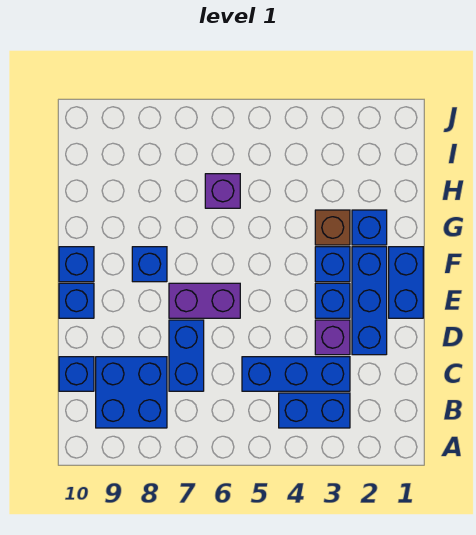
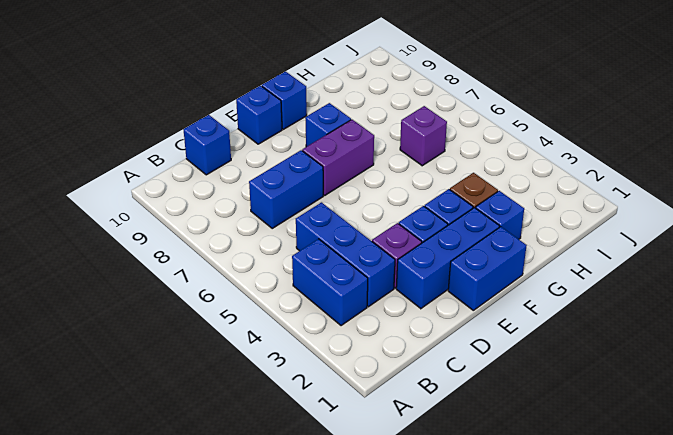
blue brick B8:C9 level 1 -> none
purple brick E6:E7 level 1 -> purple brick E7:F7 level 1

